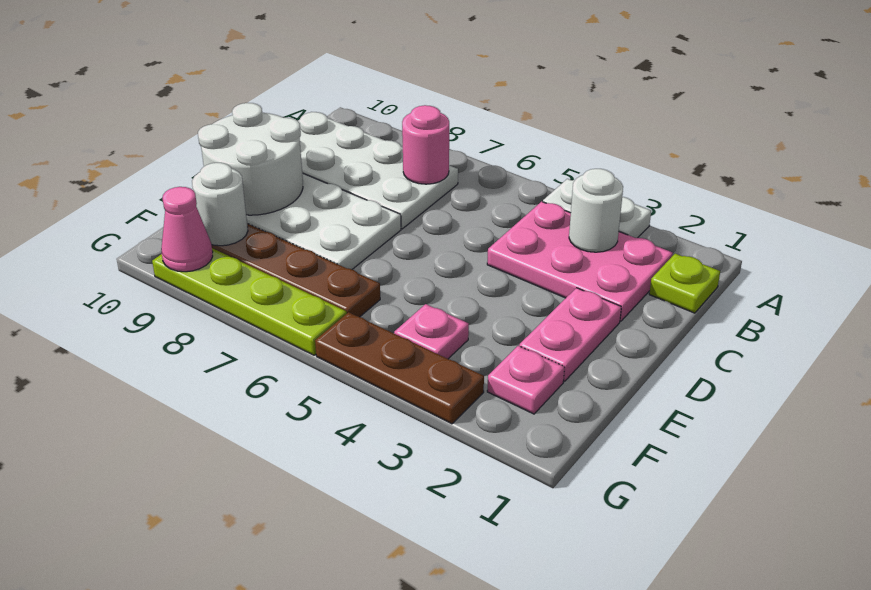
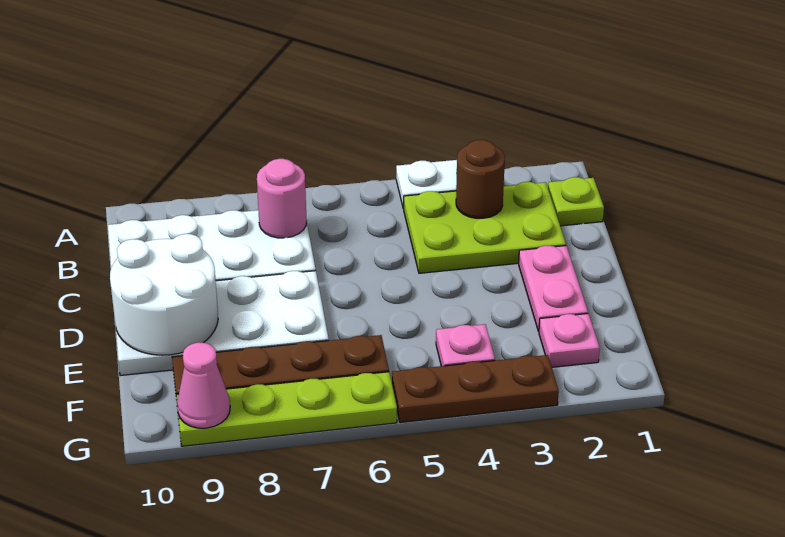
pink plate B2:C4 level 1 -> lime plate B2:C4 level 1
white round brick B3 level 2 -> brown round brick B3 level 2
white round brick F9 level 2 -> none

